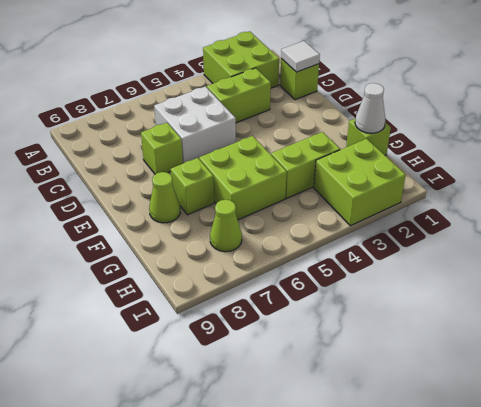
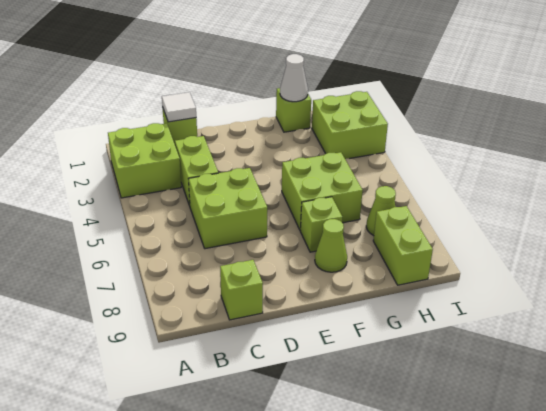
white brick C5:D6 level 1 -> lime brick C5:D6 level 1
lime brick D7 level 1 -> lime brick C9 level 1
lime brick G3:G4 level 1 -> lime brick H8:H9 level 1

